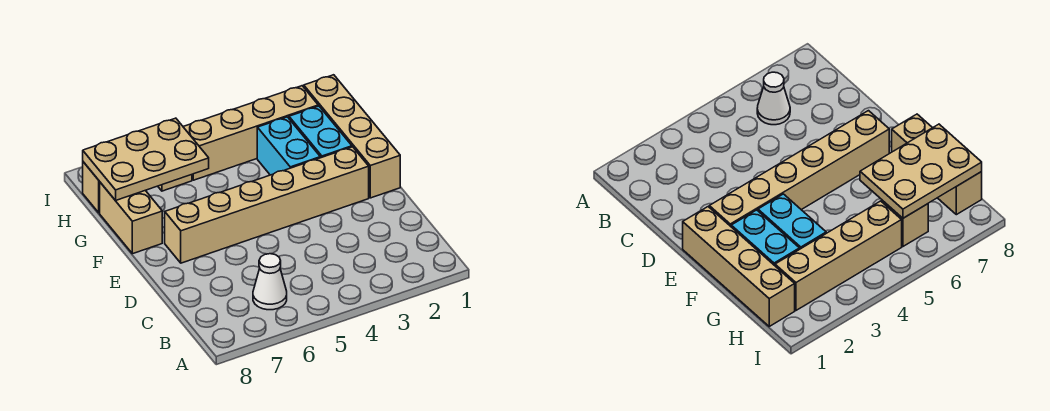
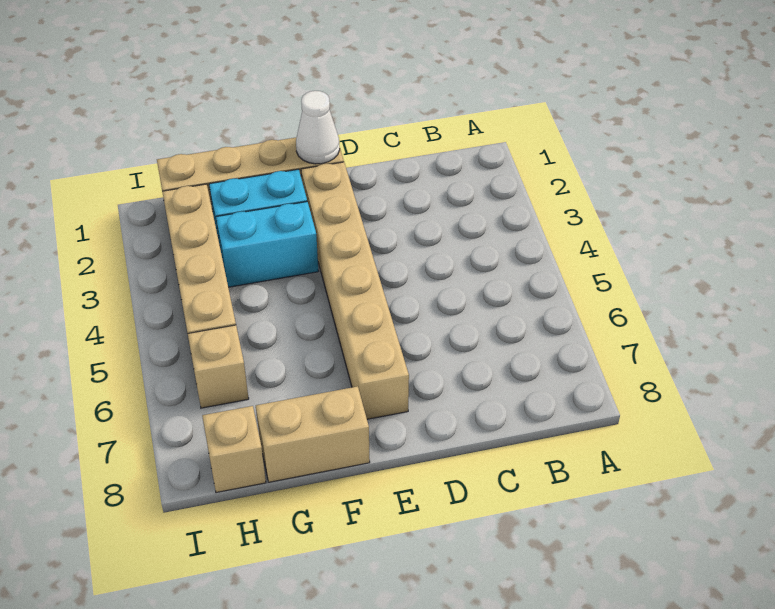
white cone B6 level 1 -> white cone E1 level 2
tan plate G6:H8 level 2 -> none

